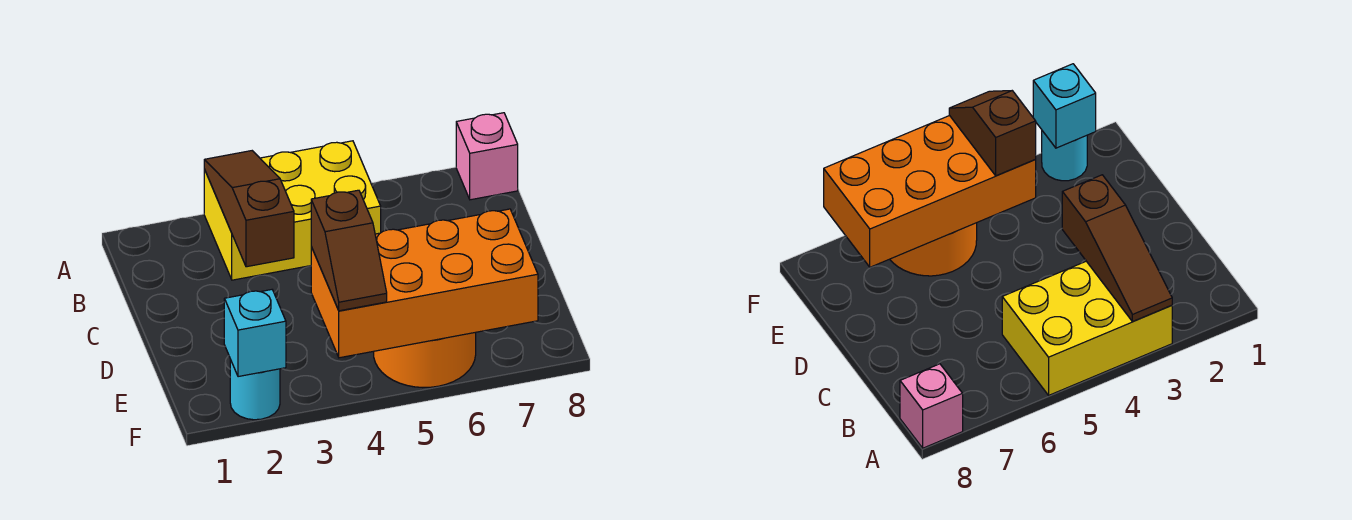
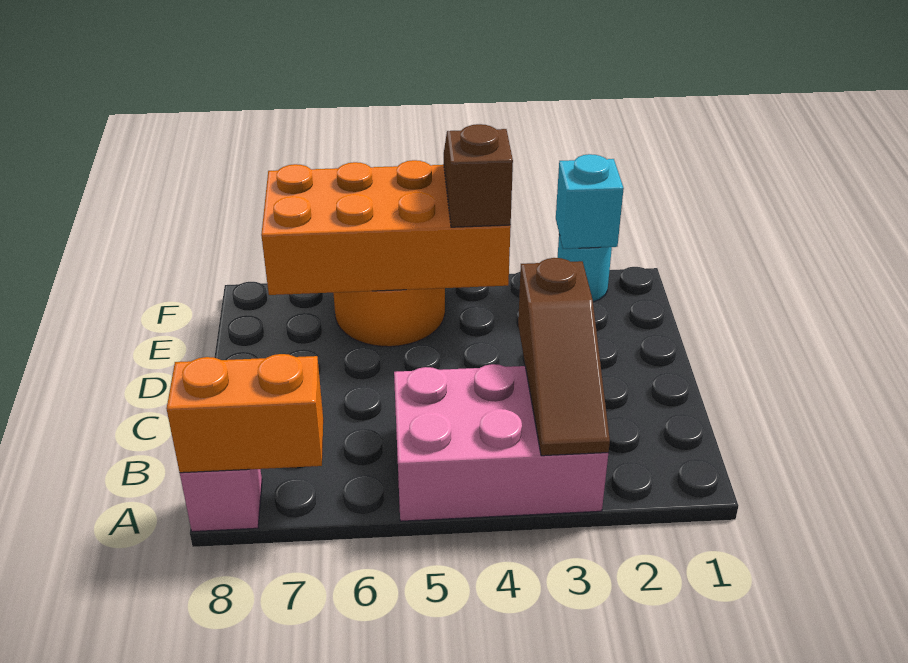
yellow brick A3:B5 level 1 -> pink brick A3:B5 level 1
none -> orange brick A7:A8 level 2

